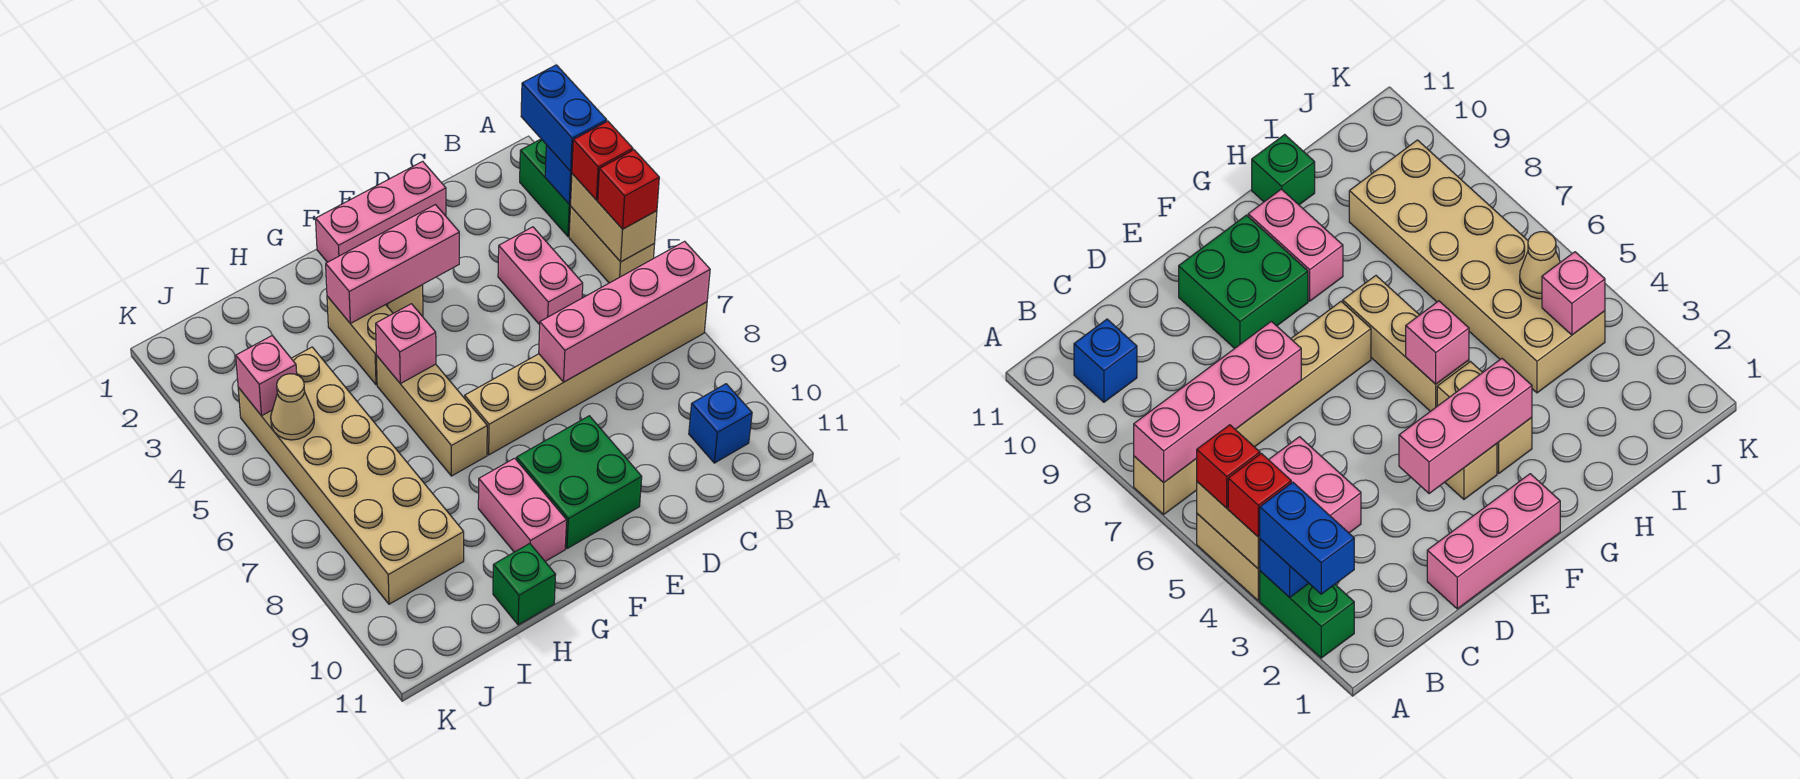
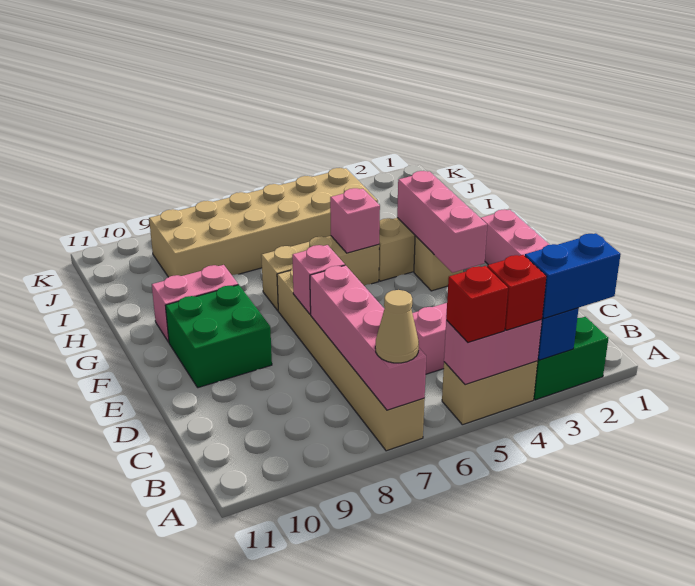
tan brick A4:A5 level 2 -> pink brick A4:A5 level 2
blue brick B10 level 1 -> none
green brick H11 level 1 -> none
pink brick J4 level 2 -> pink brick E7 level 2
tan cone J5 level 2 -> tan cone A7 level 3

